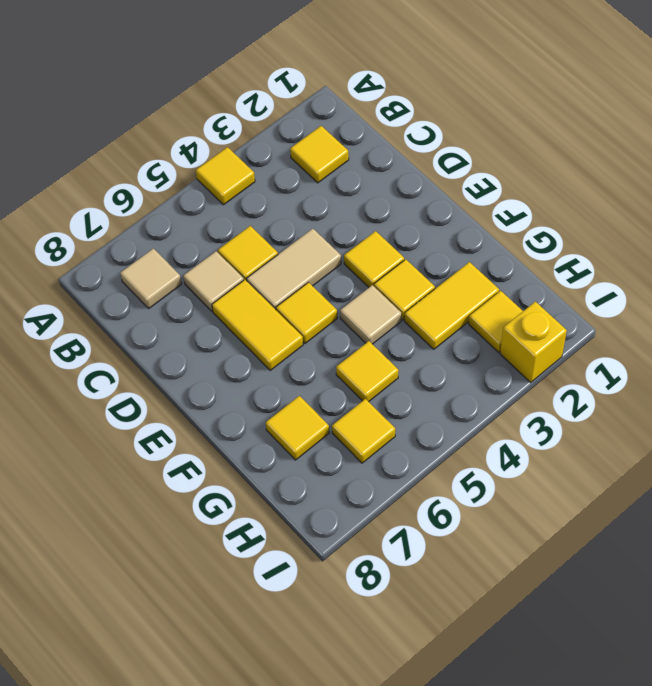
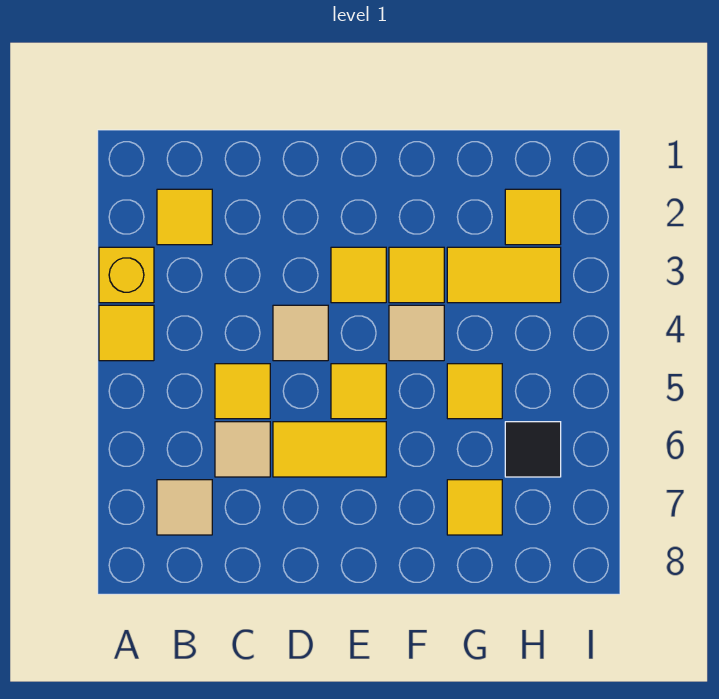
tan tile D4:D5 level 1 -> tan tile D4 level 1
yellow tile G2:G3 level 1 -> yellow tile G3:H3 level 1
yellow tile H6 level 1 -> black tile H6 level 1
yellow brick I2 level 1 -> yellow brick A3 level 1

